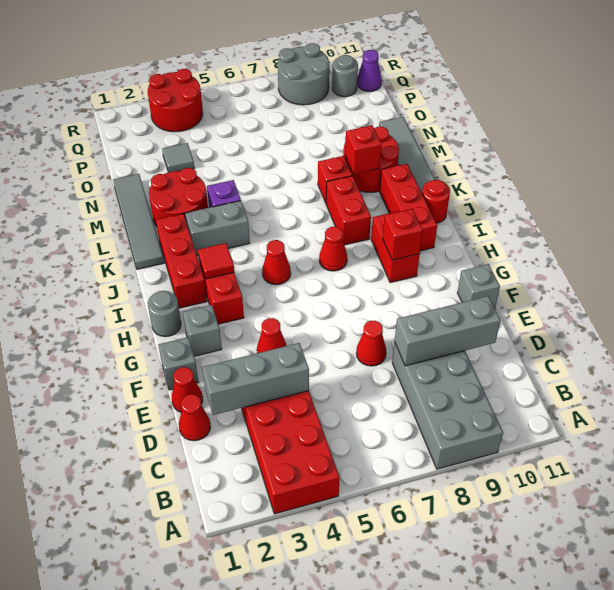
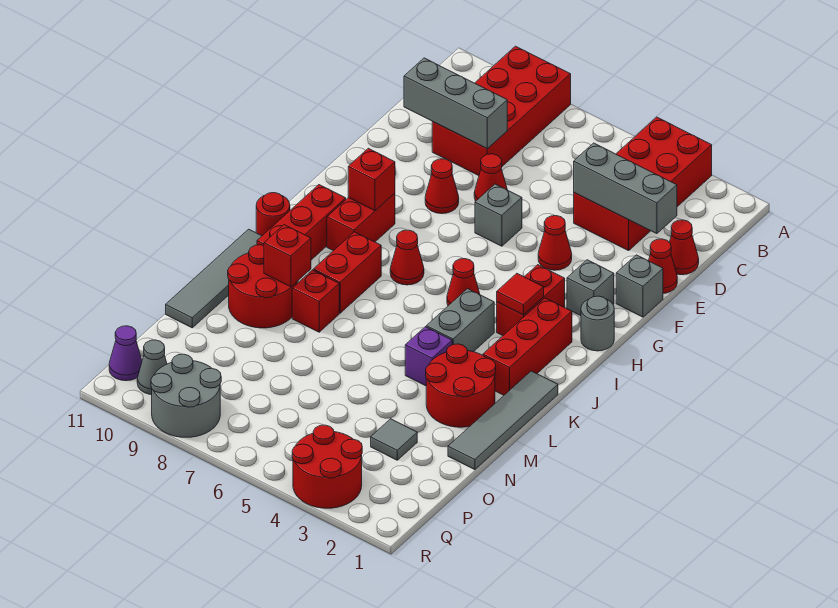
grey brick A8:D9 level 1 -> red brick A8:D9 level 1
none -> red cone F8 level 1
grey brick F11 level 1 -> grey brick F6 level 1
grey brick K3:K4 level 1 -> grey brick J4:K4 level 1
grey round brick Q10 level 1 -> grey cone Q10 level 1

